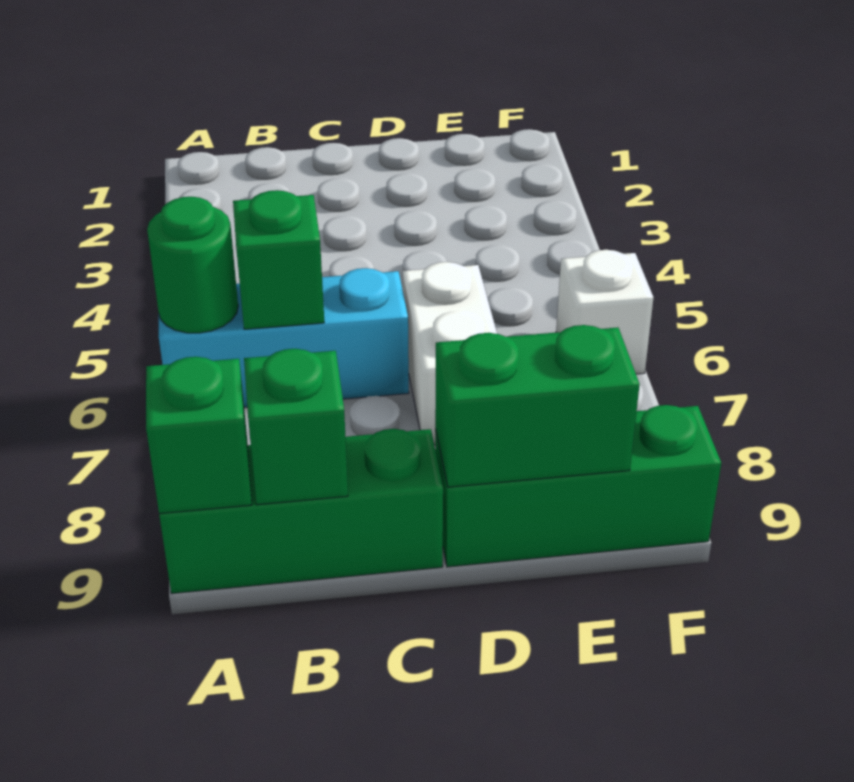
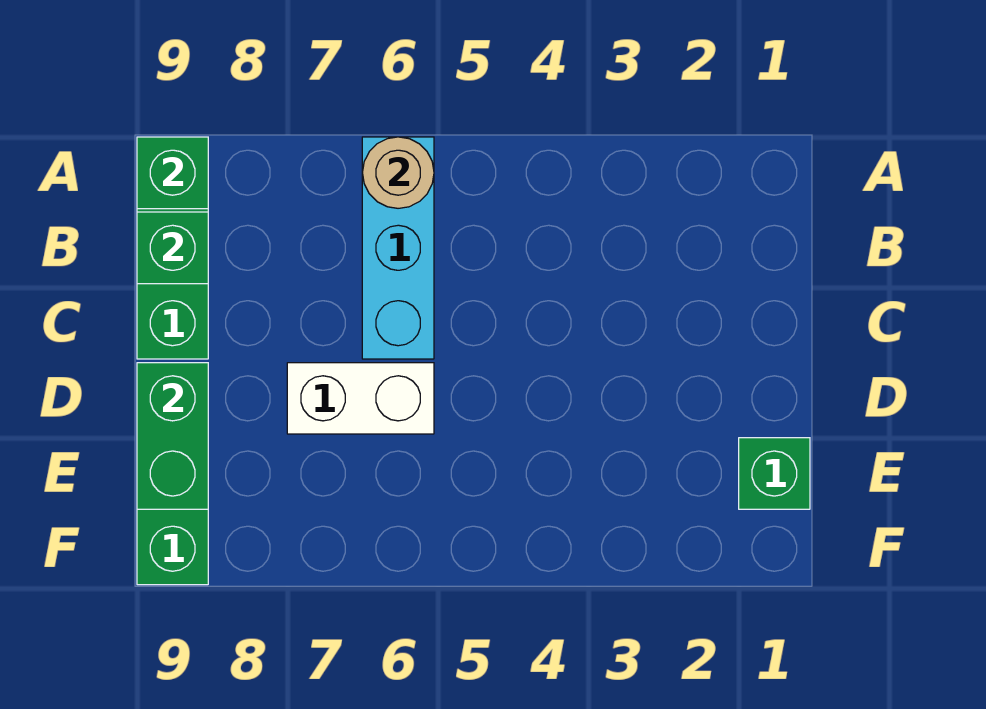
green round brick A6 level 2 -> tan round brick A6 level 2
green brick B6 level 2 -> green brick E1 level 1
white brick F6 level 1 -> none

